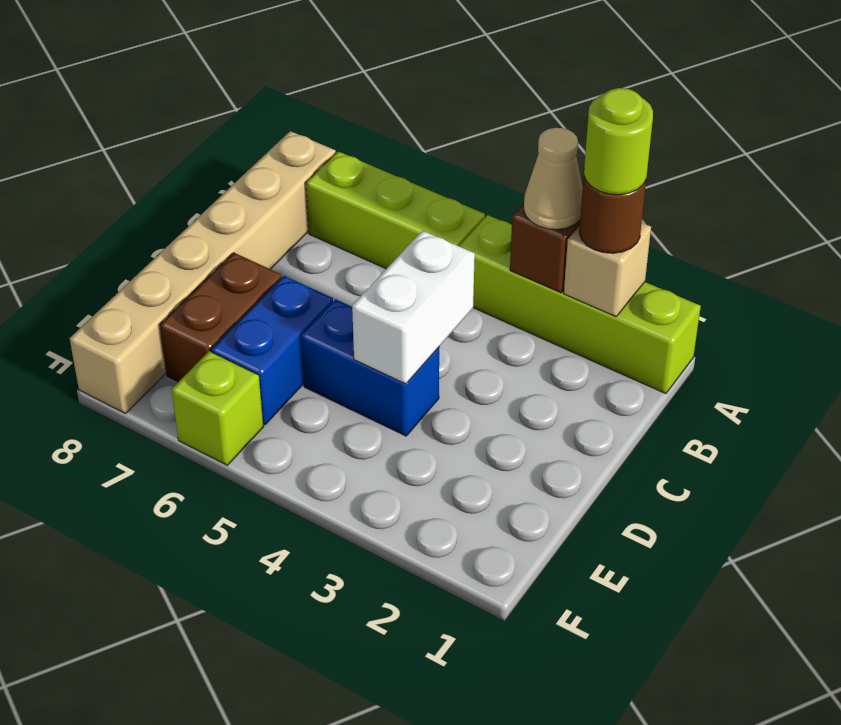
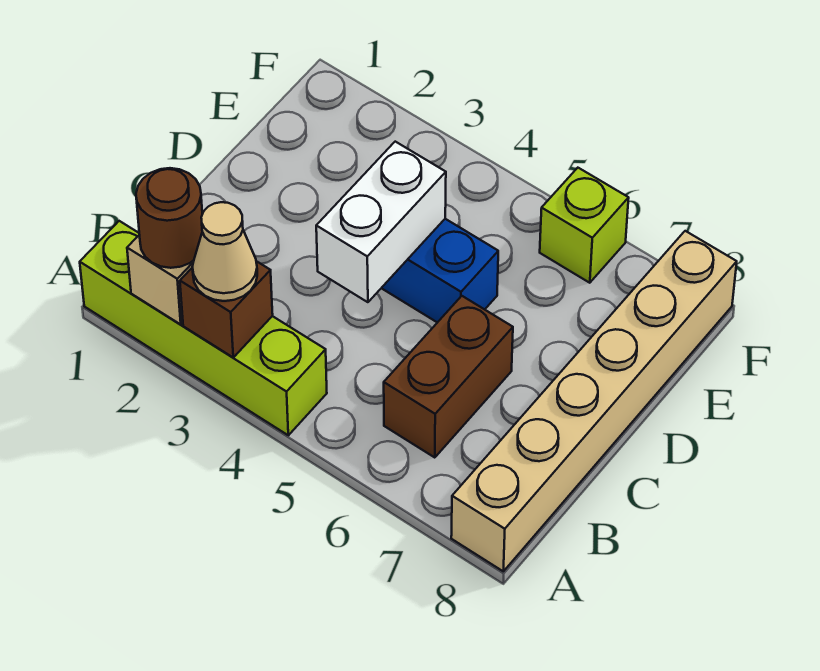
lime round brick A2 level 4 -> none
lime brick A5:A7 level 1 -> none
blue brick D6:E6 level 1 -> none
brown brick D7:E7 level 1 -> brown brick B6:C6 level 1

